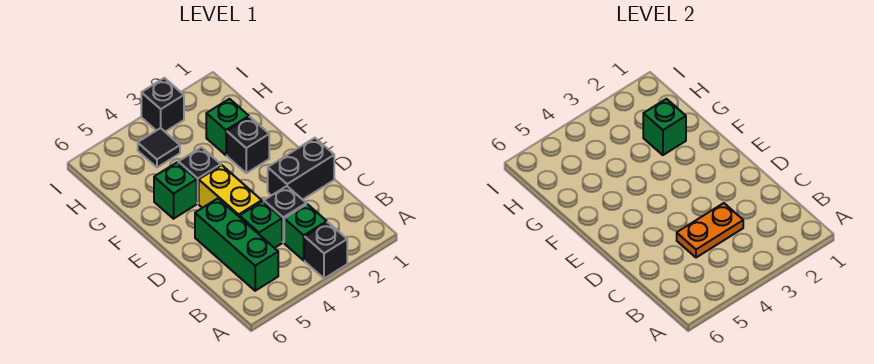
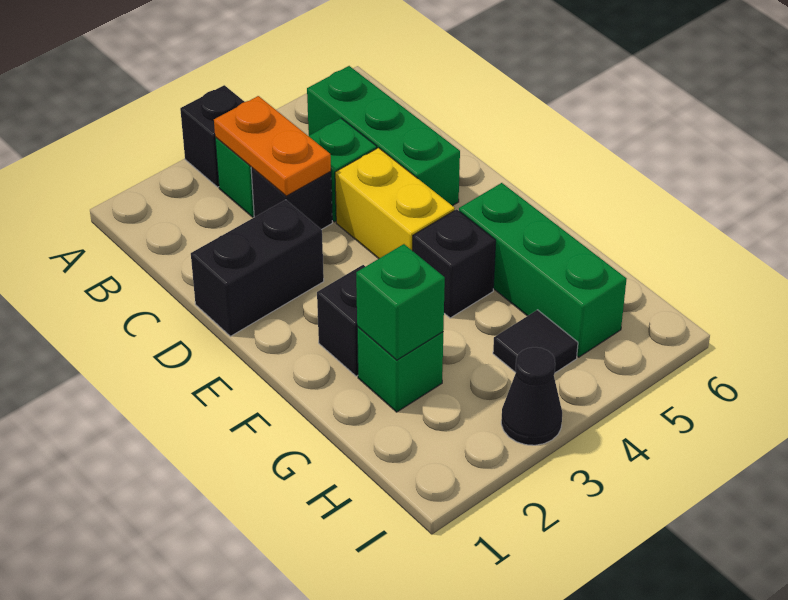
orange plate C3:C4 level 2 -> orange plate B3:C3 level 2
green brick F5 level 1 -> green brick F5:H5 level 1
black brick I3 level 1 -> black cone I3 level 1

